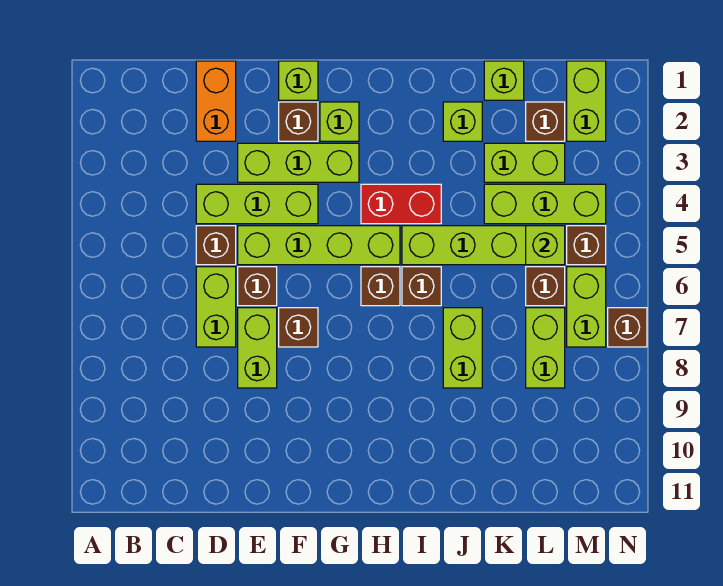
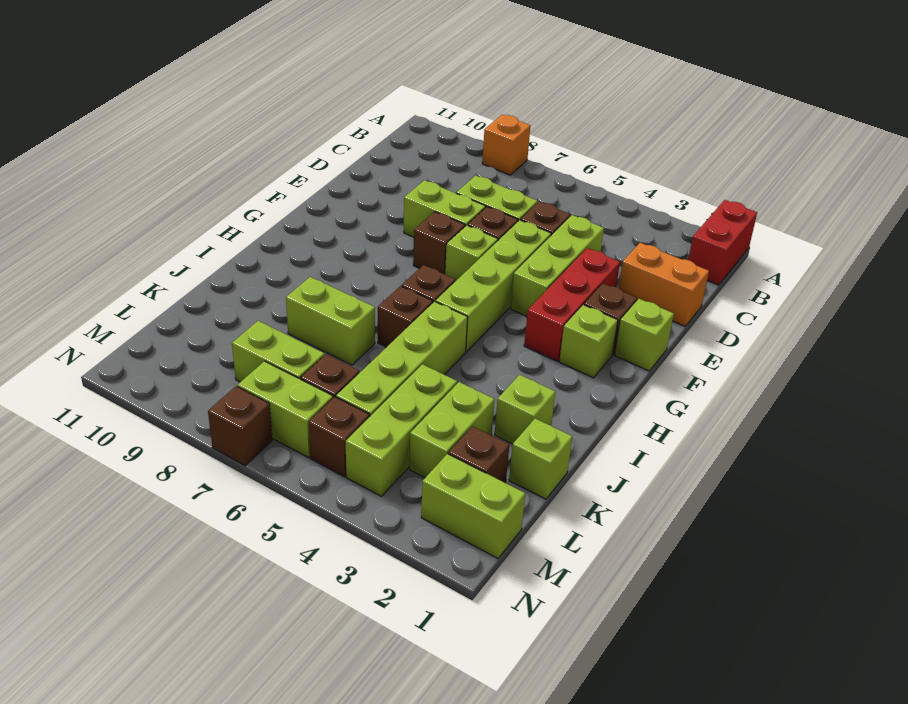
none -> orange brick A8 level 1
lime brick E3:G3 level 1 -> red brick E3:G3 level 1
red brick H4:I4 level 1 -> red brick A1:B1 level 1
lime brick L5 level 2 -> lime brick F6 level 1

